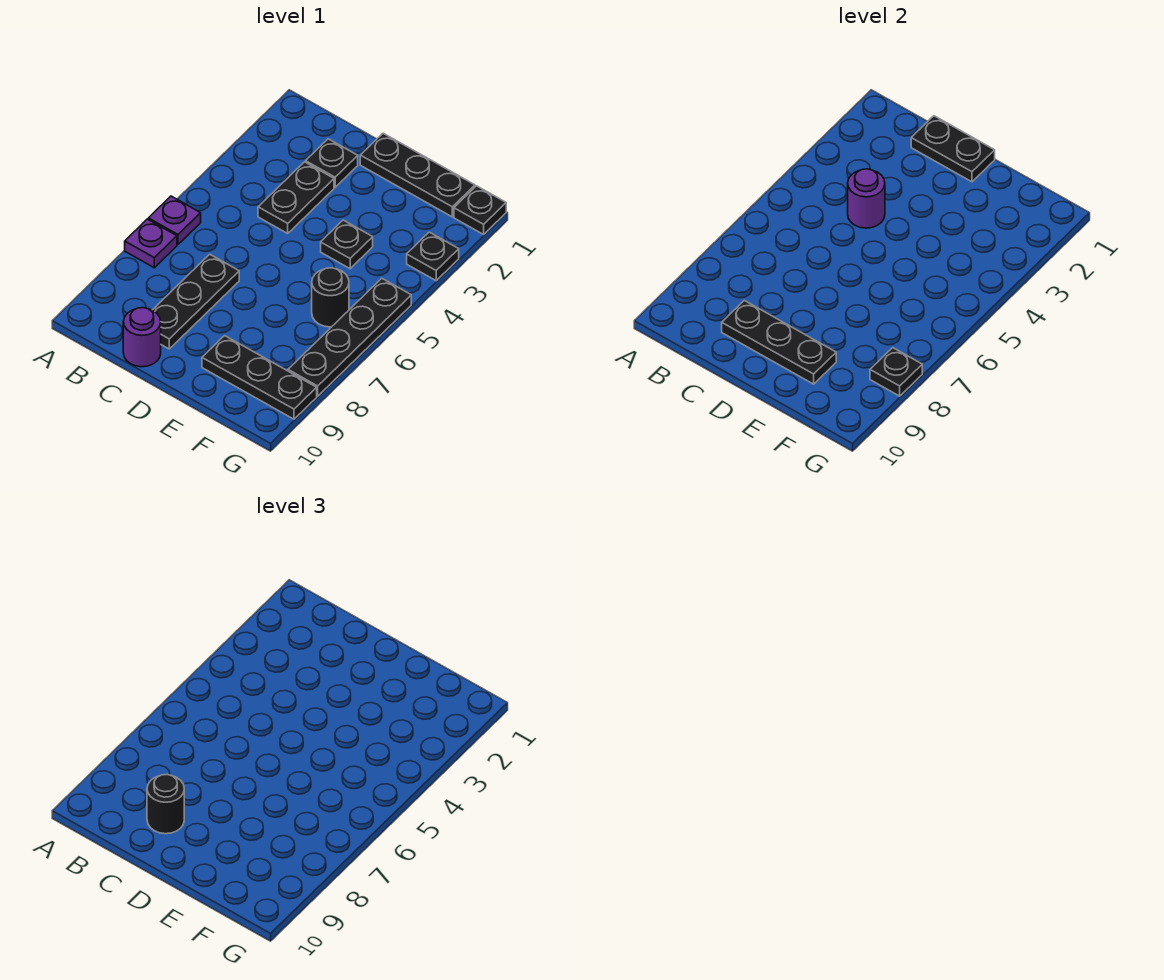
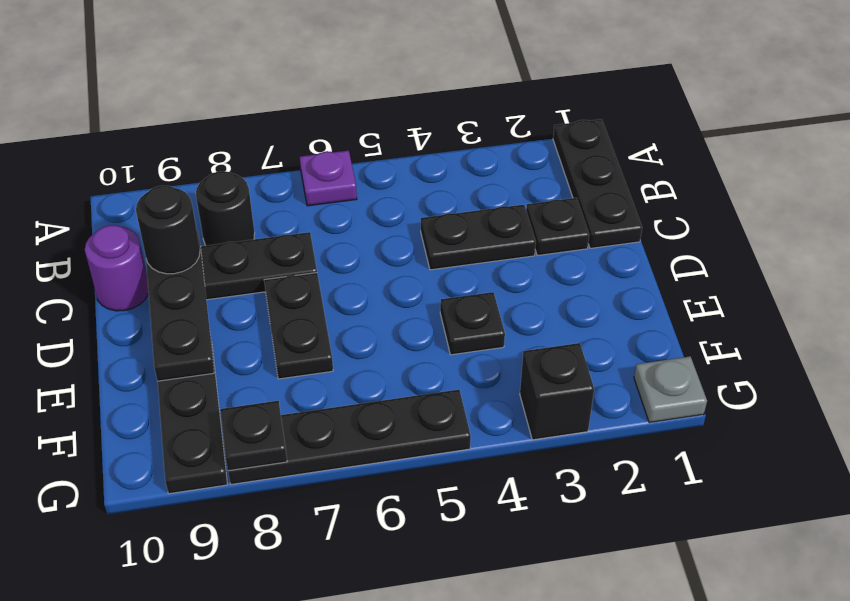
purple plate A7 level 1 -> none
black plate C1:D1 level 2 -> black plate D7:E7 level 1
purple round brick C4 level 2 -> none
black plate D1:F1 level 1 -> black plate A1:C1 level 1
black round brick F6 level 1 -> black round brick B8 level 1
black plate G1 level 1 -> grey plate G1 level 1
black plate G3 level 1 -> black brick G3 level 1

